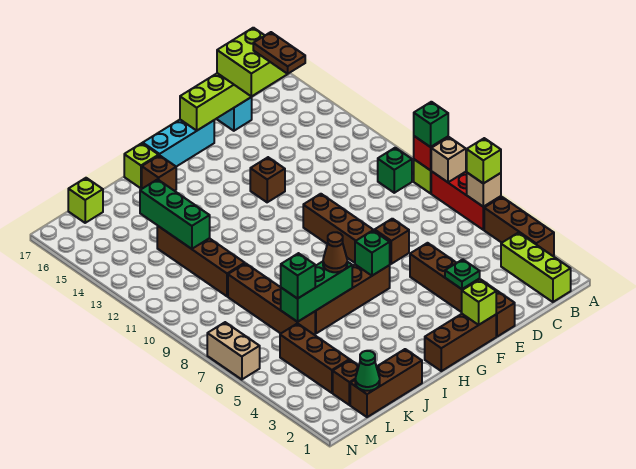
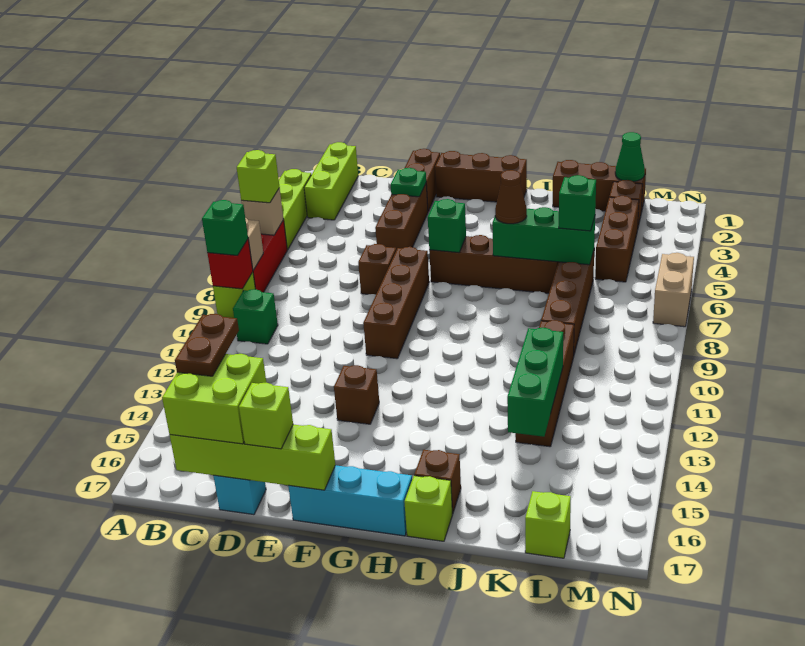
brown brick A3:A5 level 1 -> lime brick A3:A5 level 1
lime brick F1 level 2 -> lime brick E17 level 3

